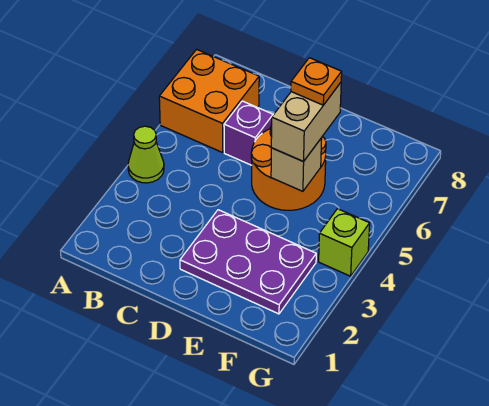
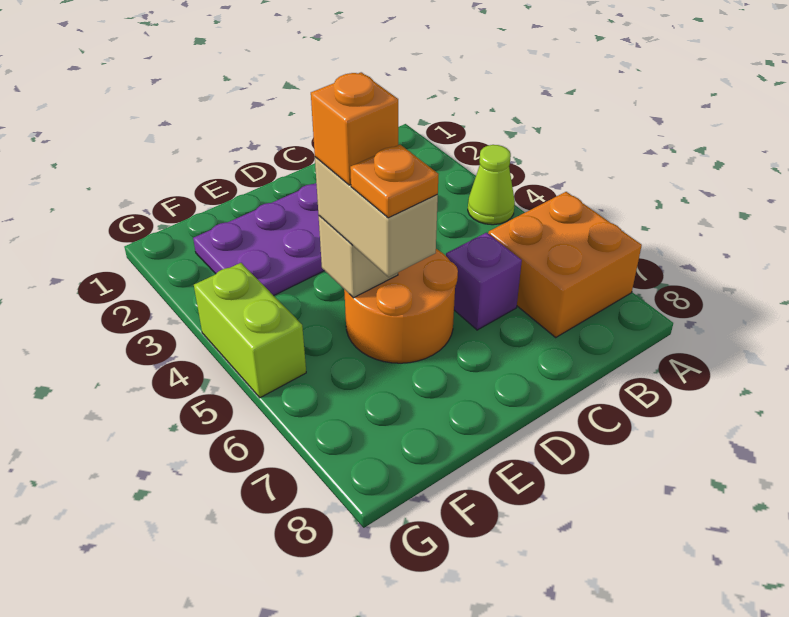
none -> orange brick E5 level 4
lime brick G4 level 1 -> lime brick G4:G5 level 1

